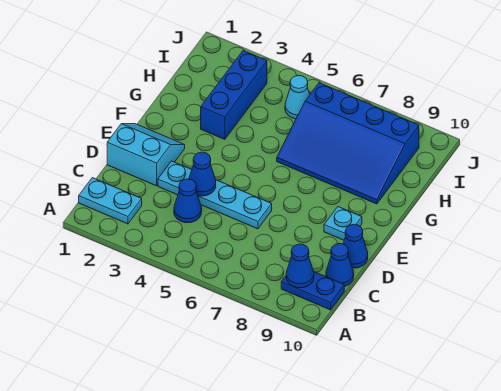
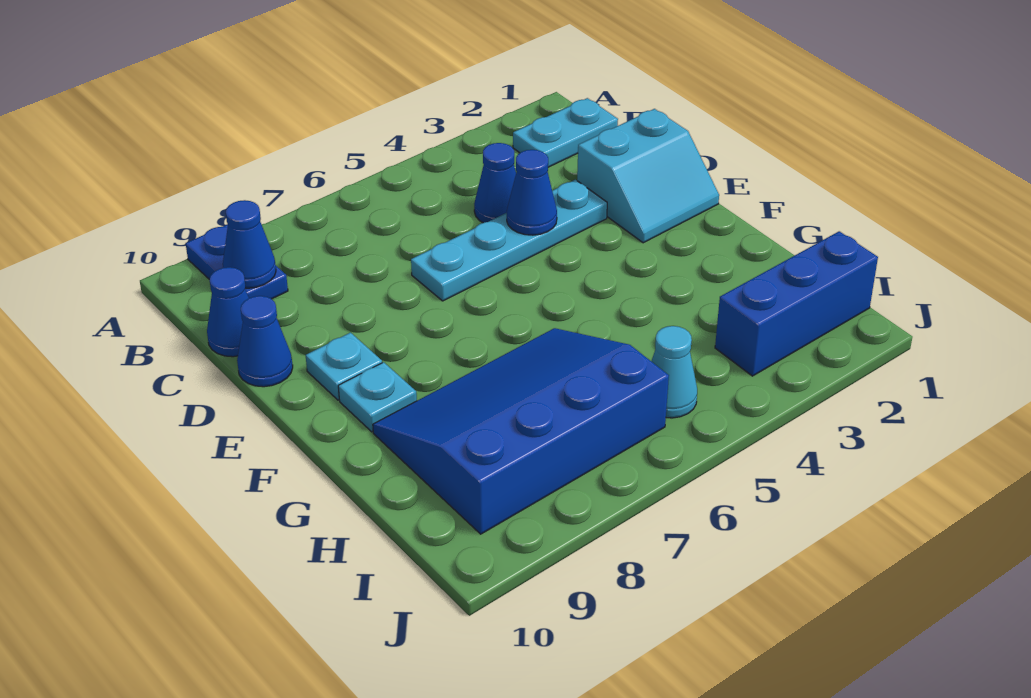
blue plate B9:B10 level 1 -> blue plate A9:B9 level 1
none -> cyan plate F9 level 1
blue brick G3:I3 level 1 -> blue brick I1:I3 level 1

